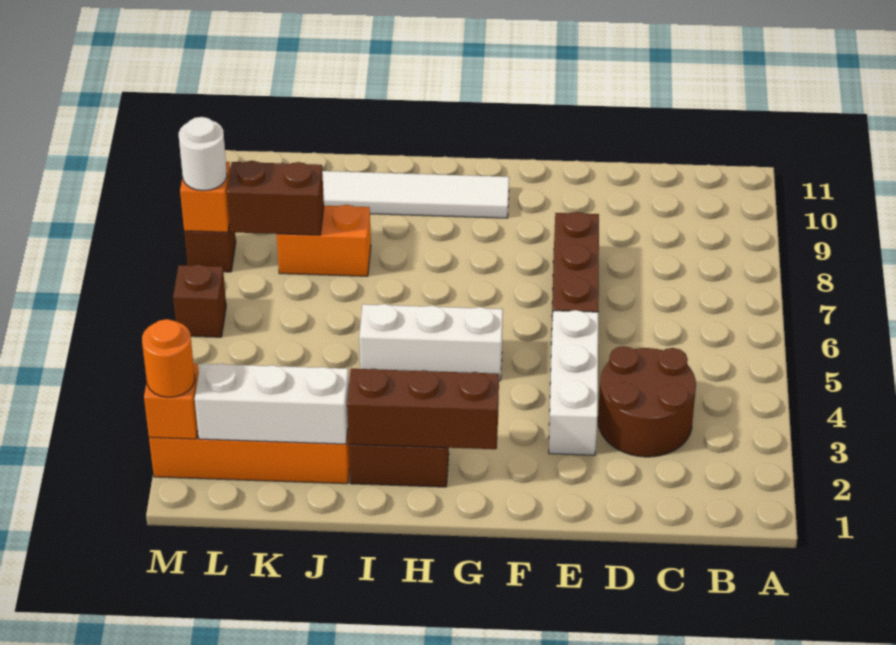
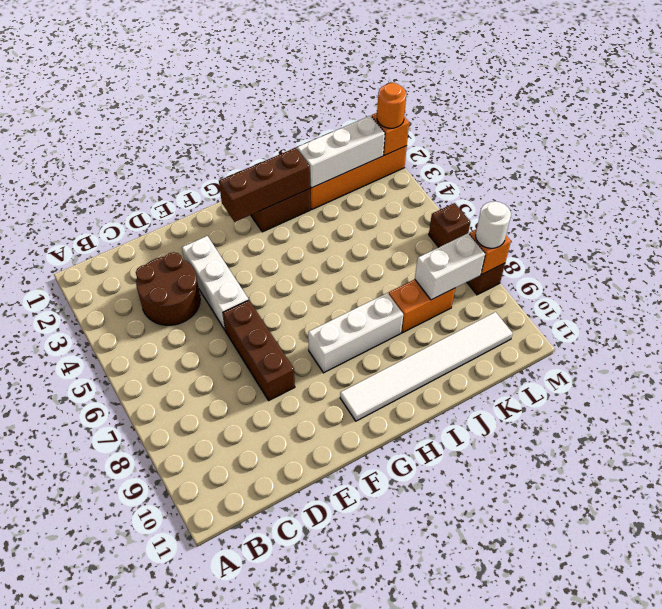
white brick G5:I5 level 1 -> white brick G8:I8 level 1
brown brick K8:L8 level 2 -> white brick K8:L8 level 2

